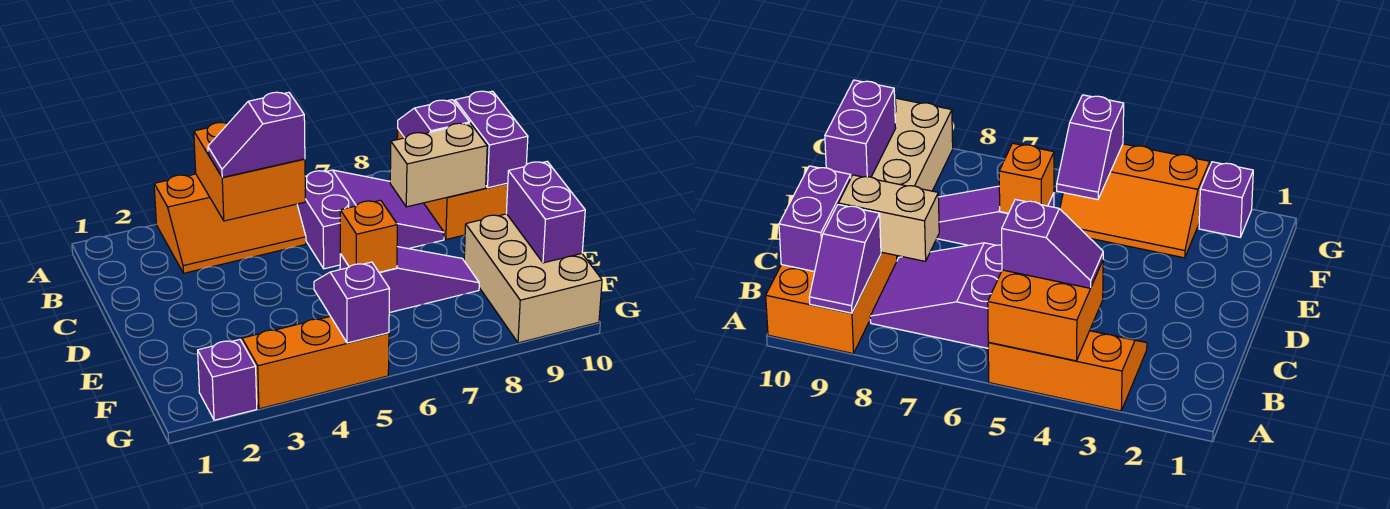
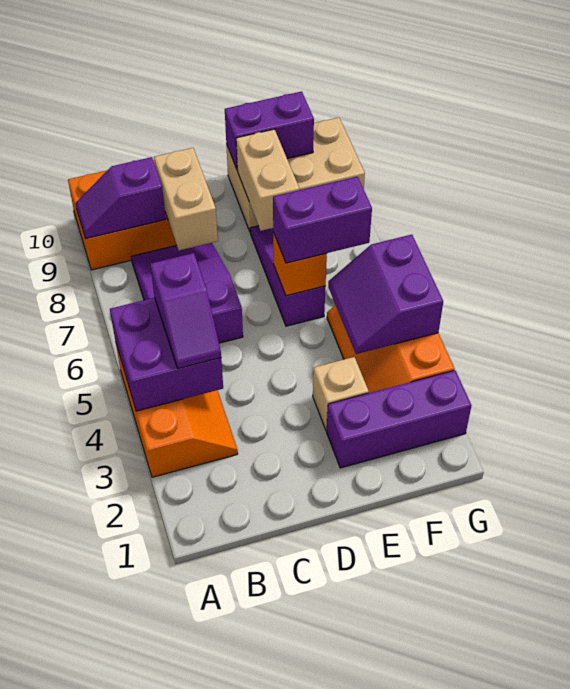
orange brick A4:B5 level 2 -> purple brick A4:B5 level 2
purple brick B10:C10 level 2 -> purple brick E6:F6 level 3
none -> tan brick E3 level 1
none -> tan brick E8:E9 level 2
purple slope F5:G5 level 2 top G -> purple slope F4:G5 level 2 top G
purple brick G2 level 1 -> purple brick E2:G2 level 1

